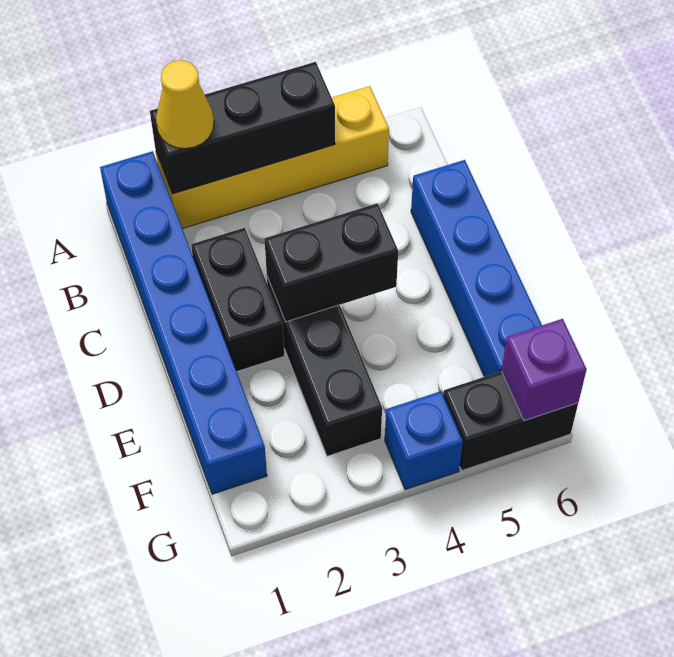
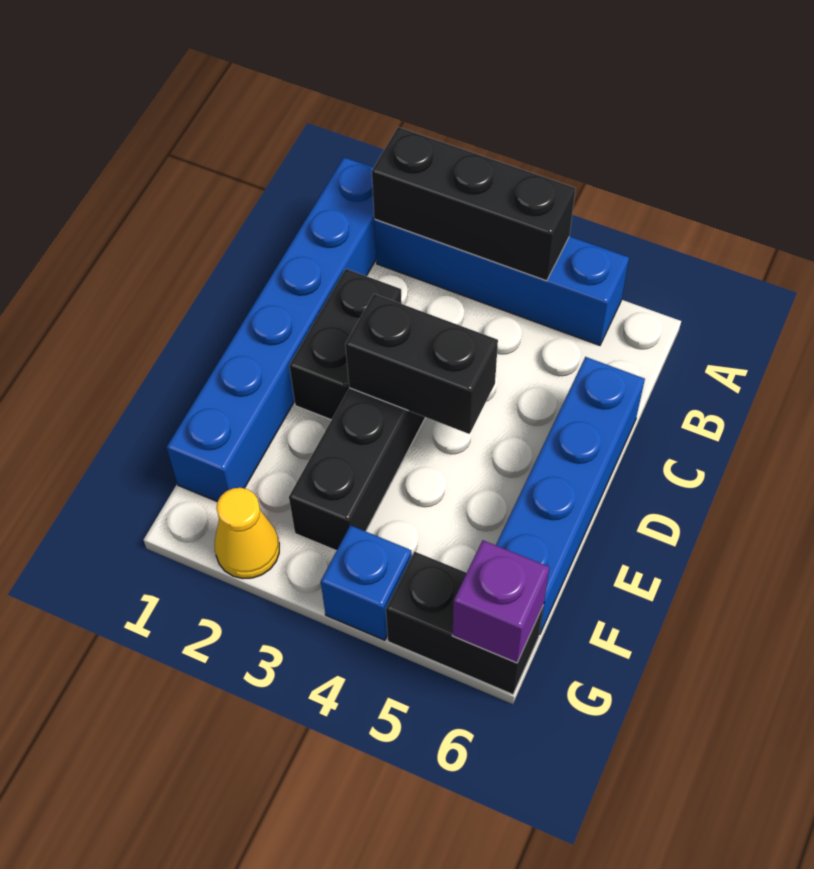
yellow brick A2:A5 level 1 -> blue brick A2:A5 level 1
yellow cone A2 level 3 -> yellow cone G2 level 1

